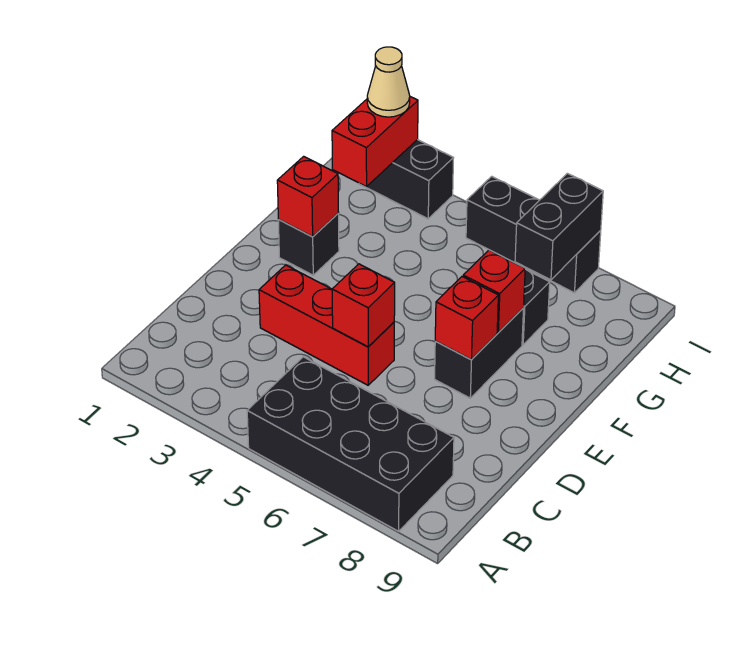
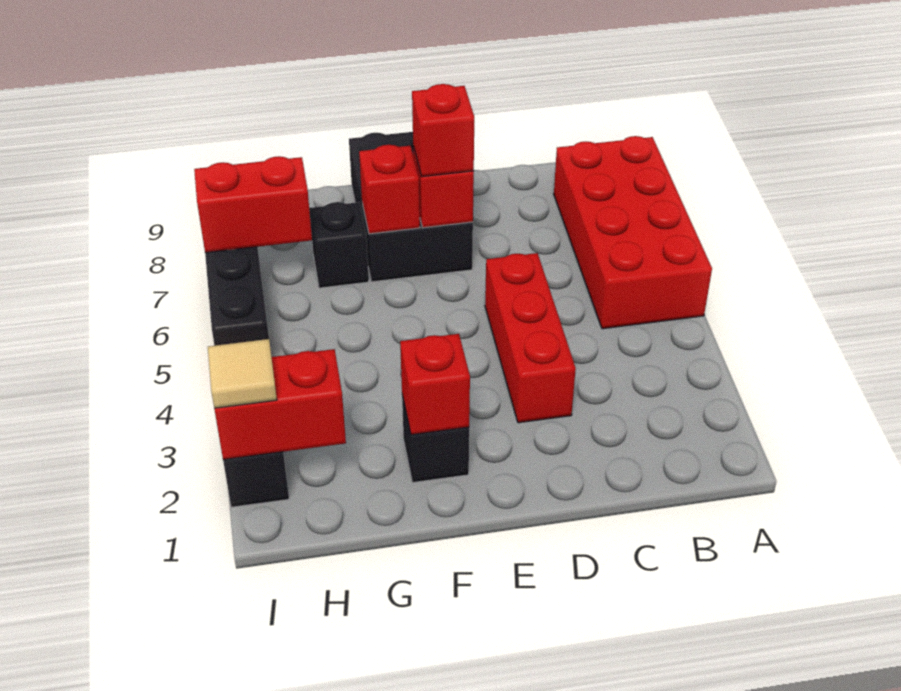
black brick A5:B8 level 1 -> red brick A5:B8 level 1
red brick D5 level 2 -> red brick E7 level 3
black brick E7:F7 level 1 -> black brick E7:F9 level 1
black brick H7:I7 level 2 -> red brick H7:I7 level 2
tan cone I2 level 3 -> tan tile I2 level 3

